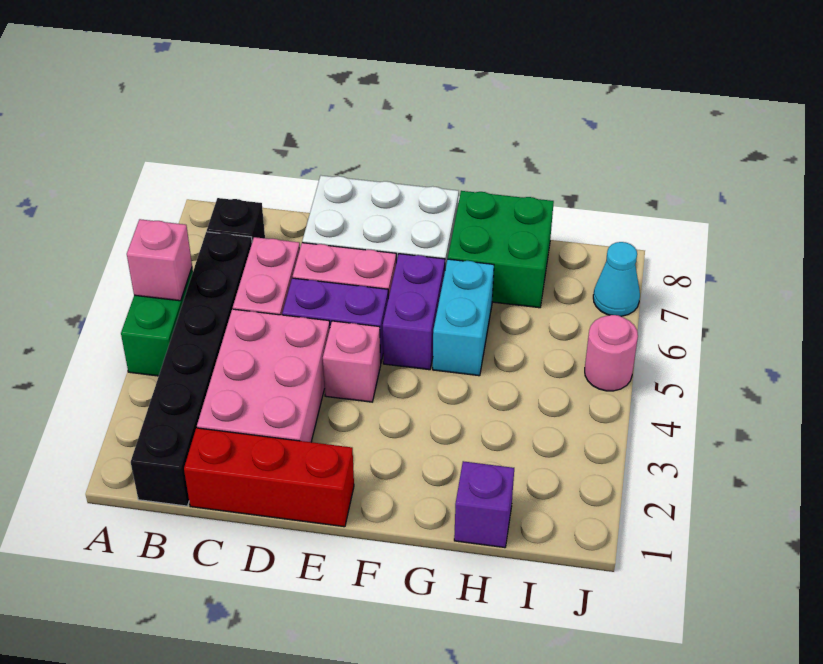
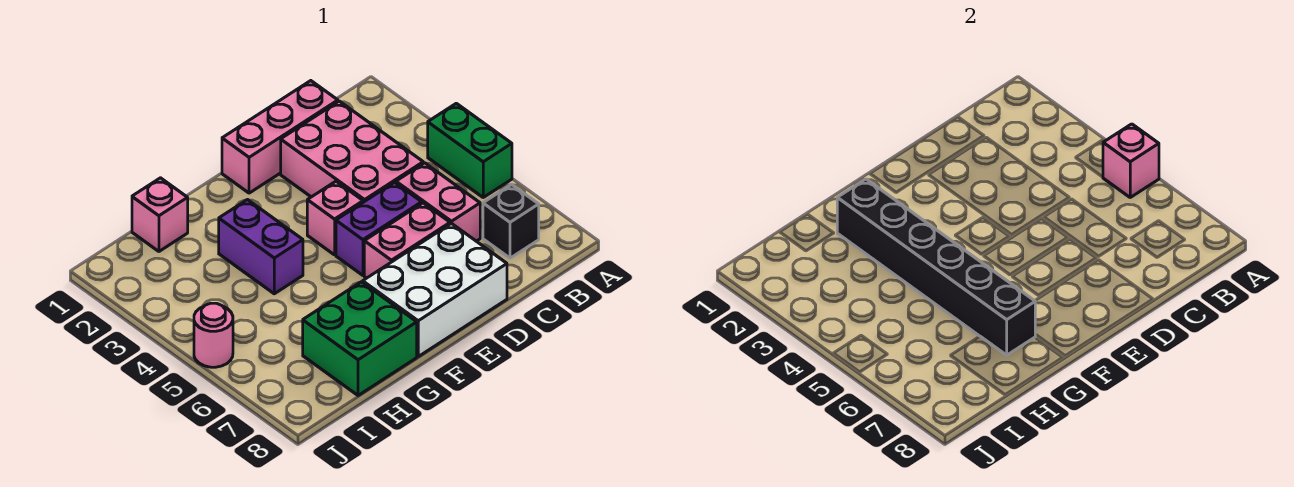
black brick B1:B6 level 1 -> black brick G2:G7 level 2
red brick C1:E1 level 1 -> pink brick C1:E1 level 1
purple brick F5:F6 level 1 -> purple brick G3:G4 level 1
cyan brick G5:G6 level 1 -> none
purple brick H1 level 1 -> pink brick H1 level 1
cyan cone J7 level 1 -> none

